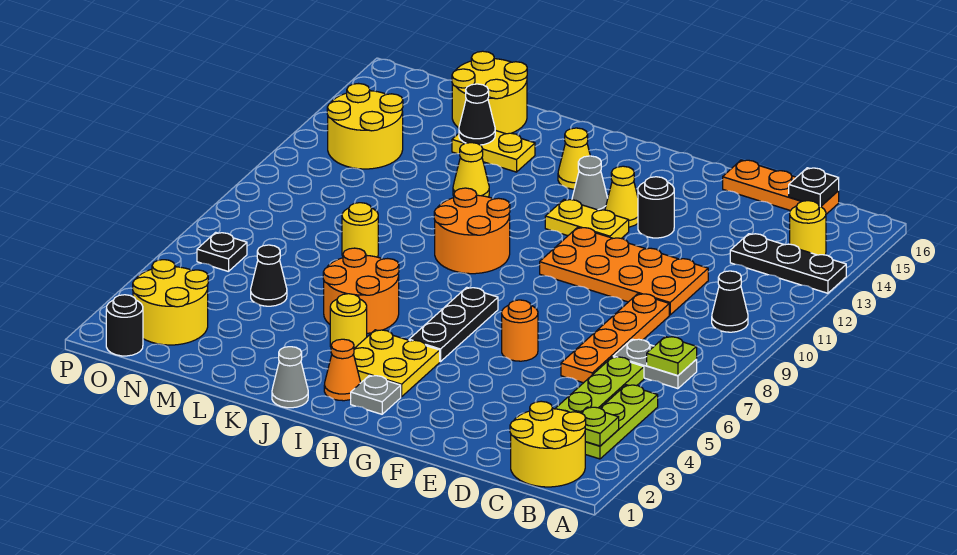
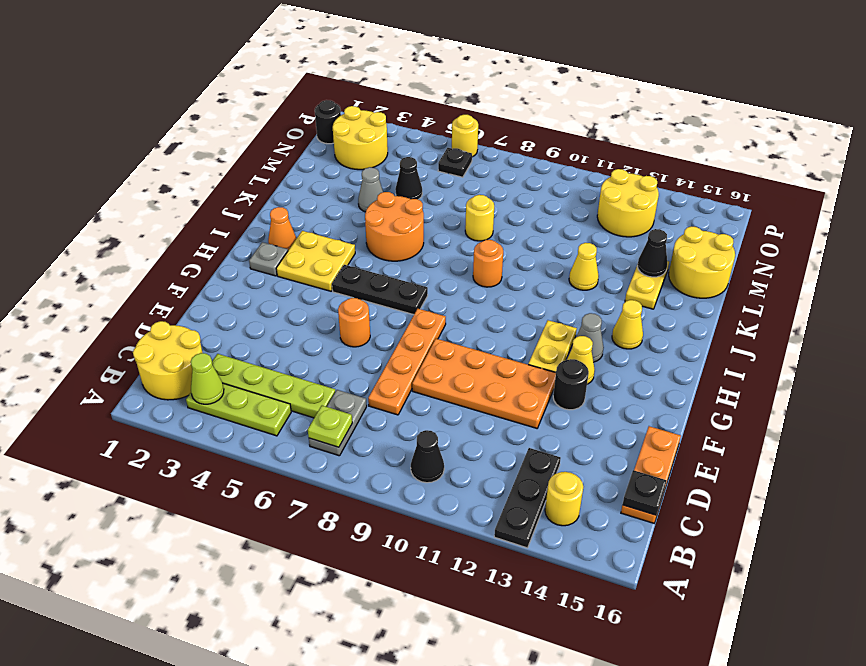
lime plate B3 level 2 -> lime cone B3 level 2
orange plate D6:D9 level 1 -> orange plate D8:G8 level 1
orange plate D10:G11 level 1 -> orange plate E9:F12 level 1
orange round brick I9:J10 level 1 -> orange round brick J9 level 1
grey cone J1 level 1 -> grey cone L4 level 1
yellow round brick J4 level 1 -> yellow round brick P6 level 1

